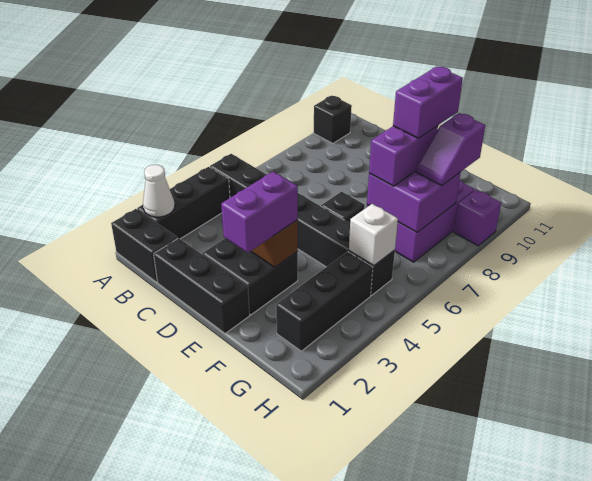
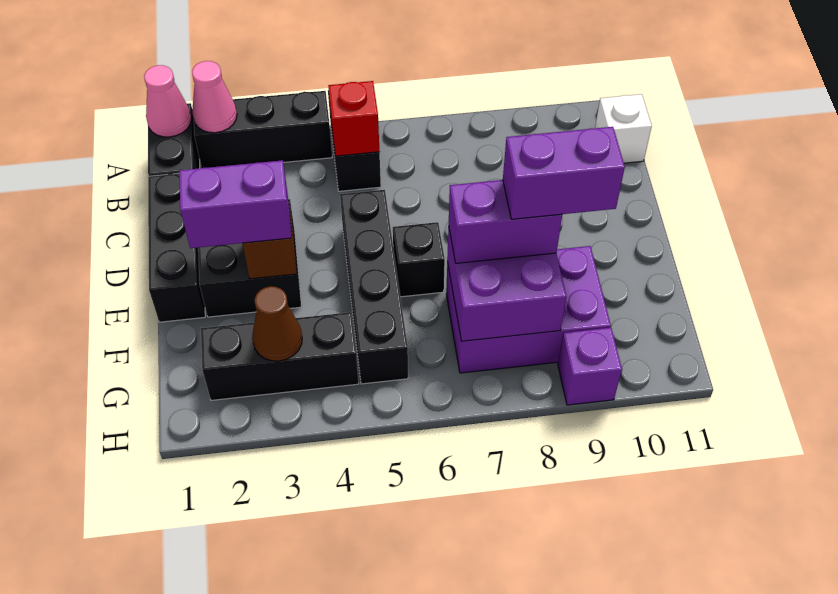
none -> pink cone A1 level 2
white cone A2 level 2 -> pink cone A2 level 2
black brick A10 level 1 -> none
none -> red brick B5 level 2
none -> brown cone G3 level 2
white brick G5 level 2 -> white brick B11 level 1
purple slope G8:G9 level 3 top 9 -> none

